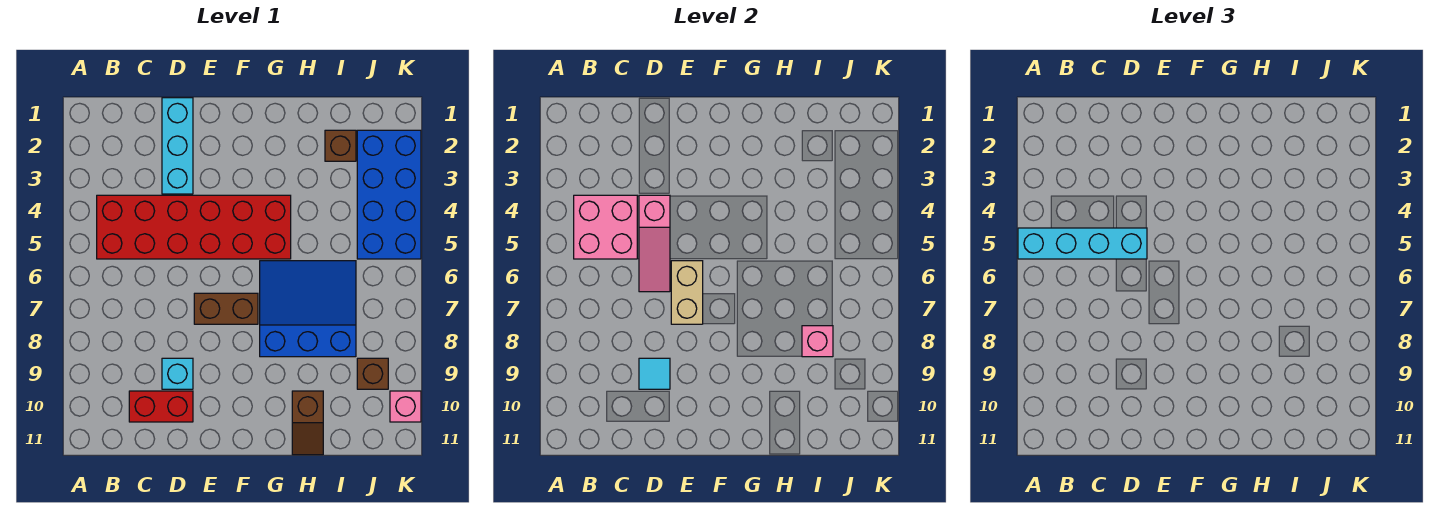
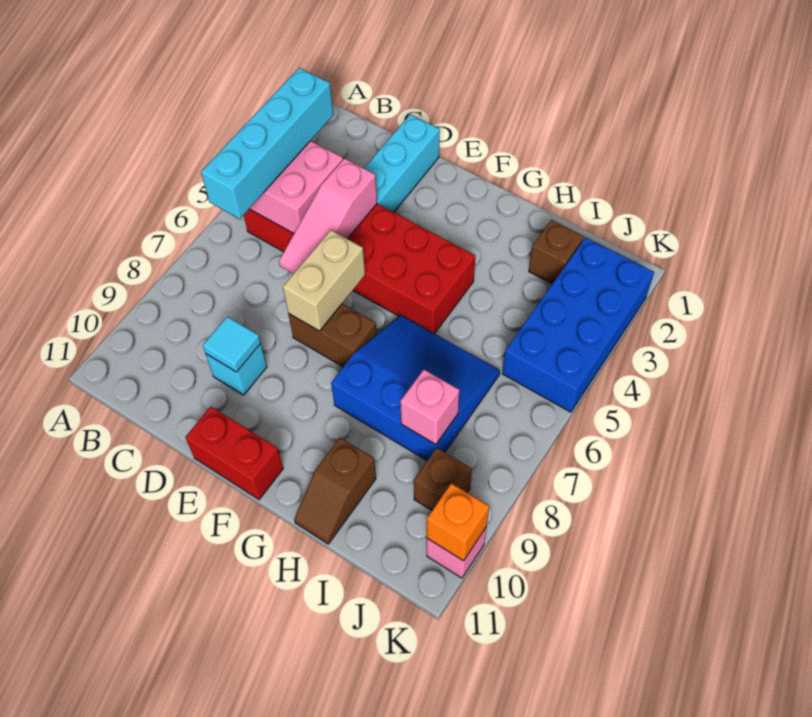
cyan brick A5:D5 level 3 -> cyan brick B3:B6 level 3
red brick C10:D10 level 1 -> red brick E11:F11 level 1
none -> orange brick K10 level 2

